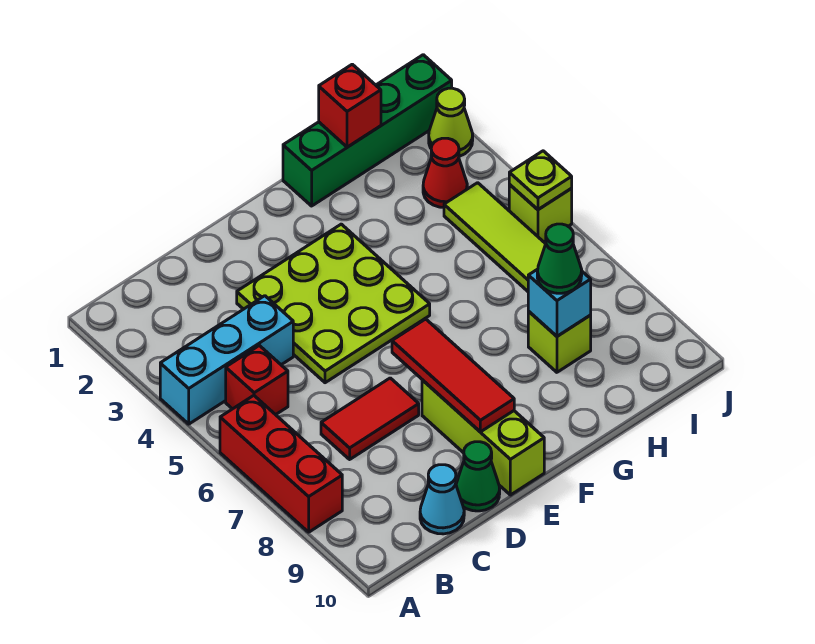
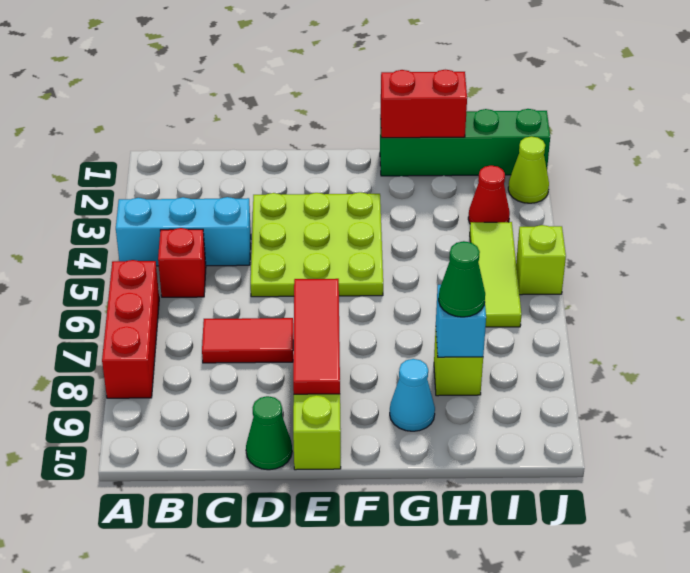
cyan cone C10 level 1 -> cyan cone G9 level 1
red brick H1 level 2 -> red brick G1:H1 level 2
lime plate J5 level 2 -> none

